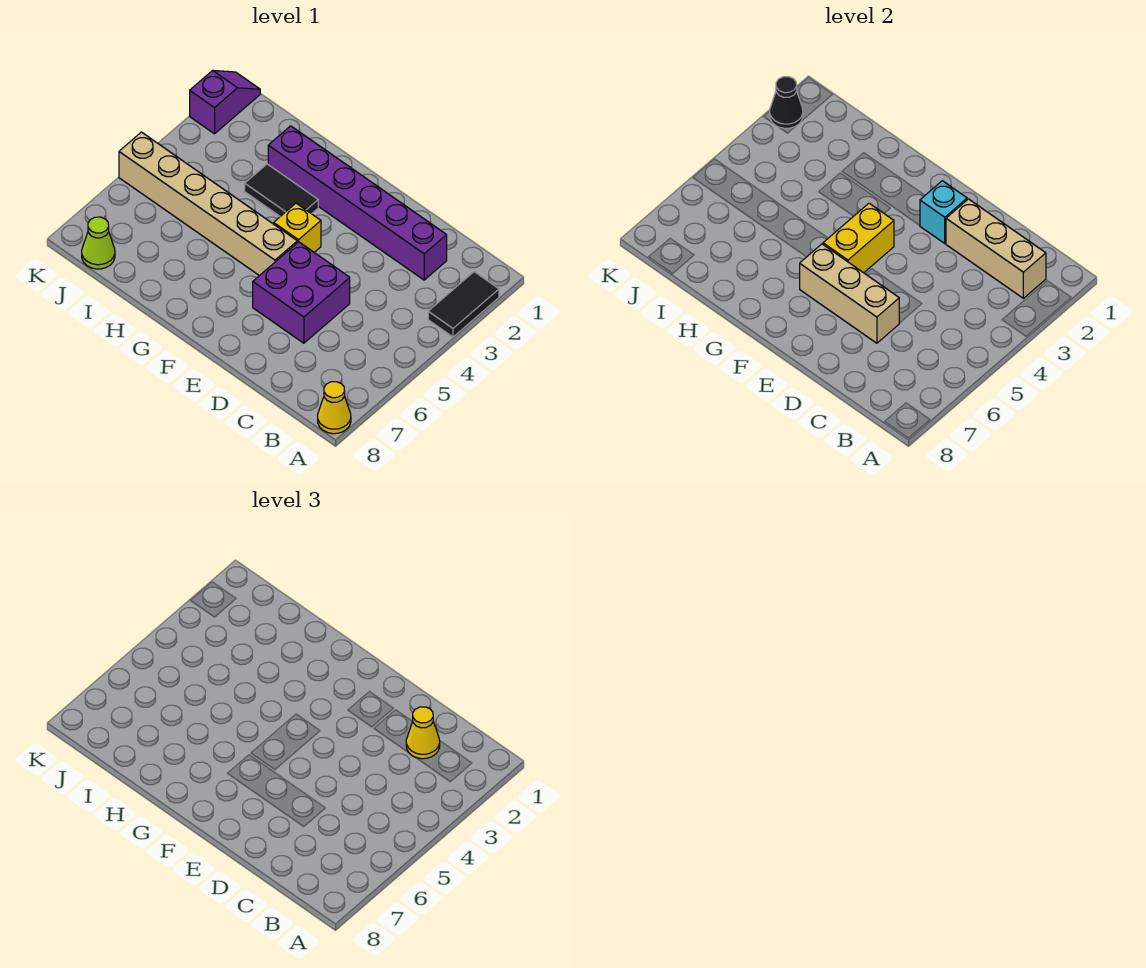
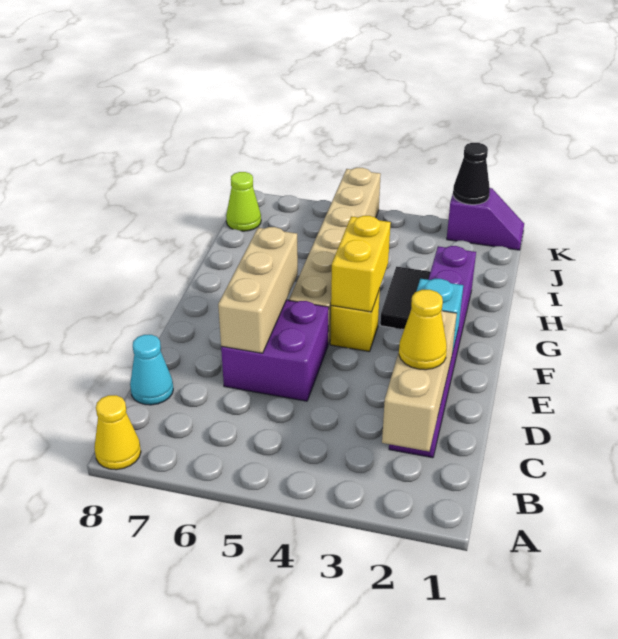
black tile A2:A3 level 1 -> none
none -> cyan cone C8 level 1
yellow brick F4:F5 level 2 -> yellow brick F4:G4 level 2

